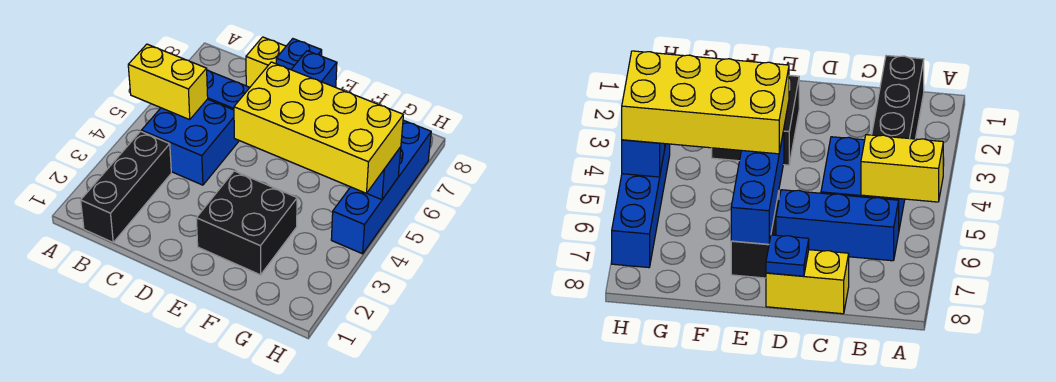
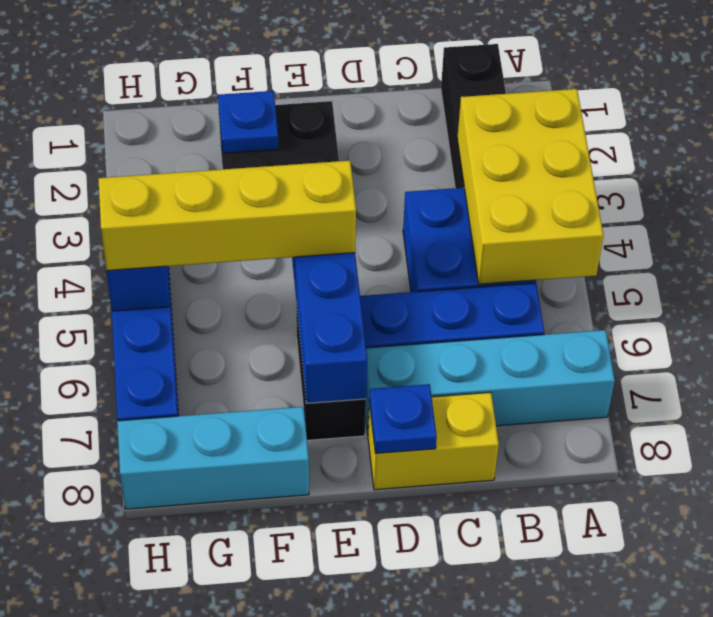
yellow brick A5:B5 level 2 -> yellow brick A3:B5 level 2
none -> cyan brick A7:D7 level 1
yellow brick E4:H5 level 3 -> yellow brick E5:H5 level 3
none -> blue plate F2 level 2
none -> cyan brick F8:H8 level 1

